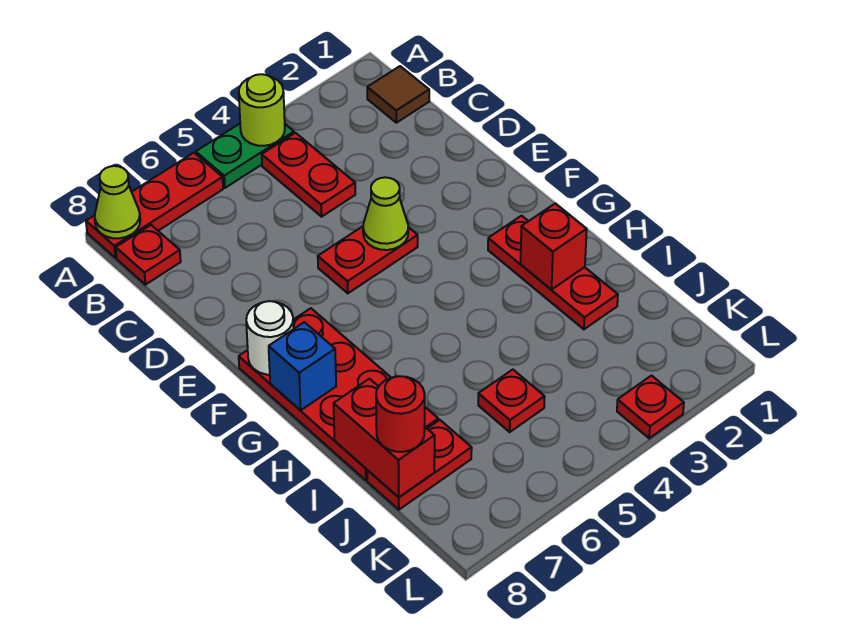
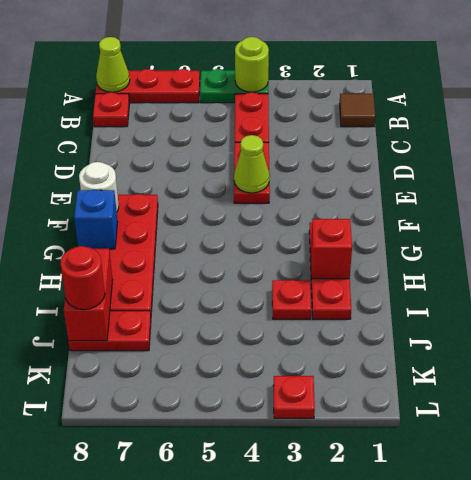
red plate E4:E5 level 1 -> red plate D4:E4 level 1
red plate J5 level 1 -> red plate I3 level 1

